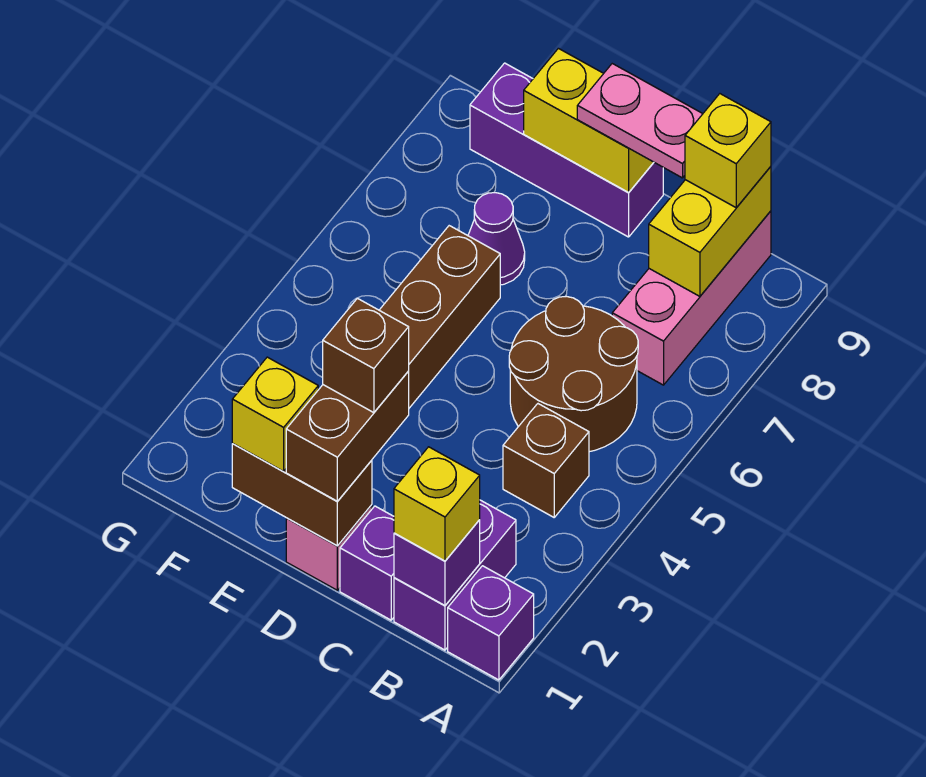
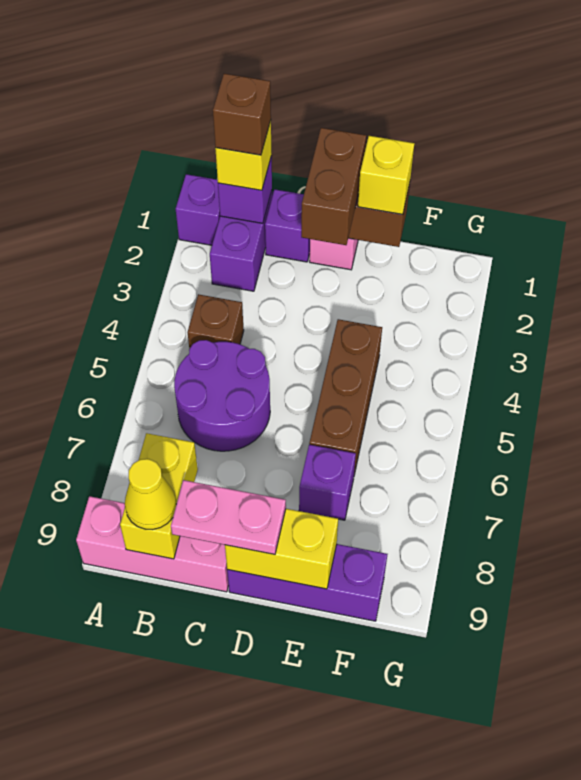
brown round brick B5:C6 level 1 -> purple round brick B5:C6 level 1
pink brick B7:B9 level 1 -> pink brick A9:C9 level 1
yellow brick B9 level 3 -> yellow cone B9 level 3
brown brick D2 level 4 -> brown brick B1 level 4
purple cone E7 level 1 -> purple brick E7 level 1

